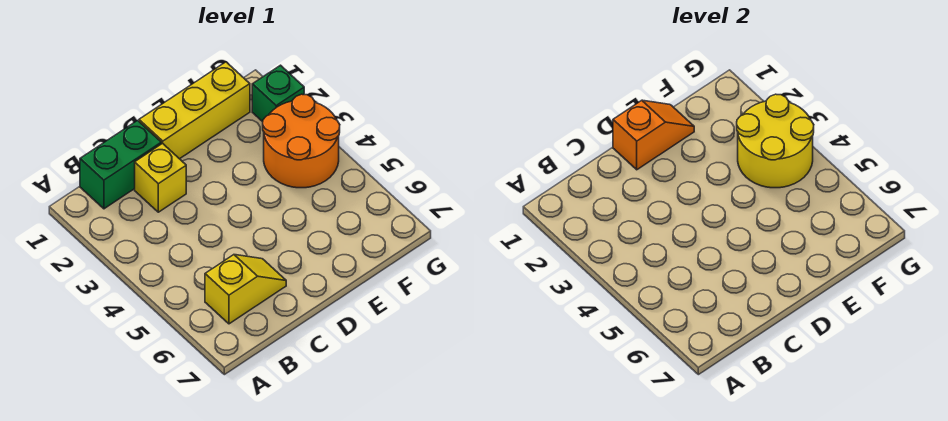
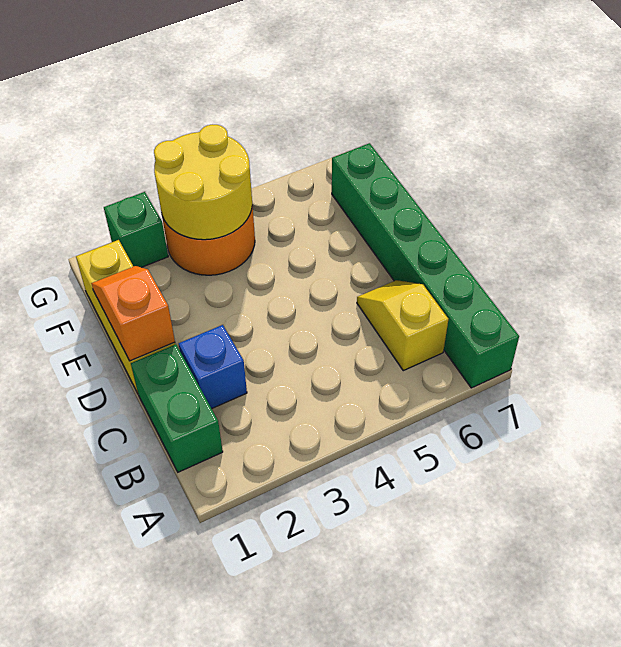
none -> green brick A7:F7 level 1
yellow brick C2 level 1 -> blue brick C2 level 1

